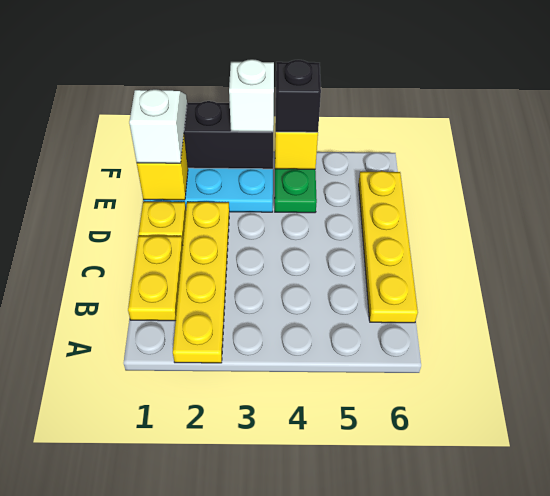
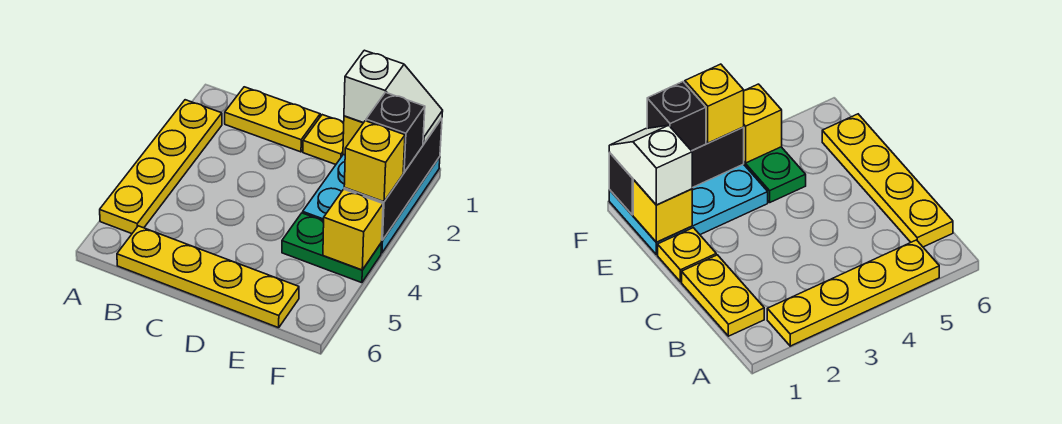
yellow plate A2:D2 level 1 -> yellow plate A2:A5 level 1
white brick F3 level 3 -> yellow brick F3 level 3
black brick F4 level 3 -> black brick F2 level 3

